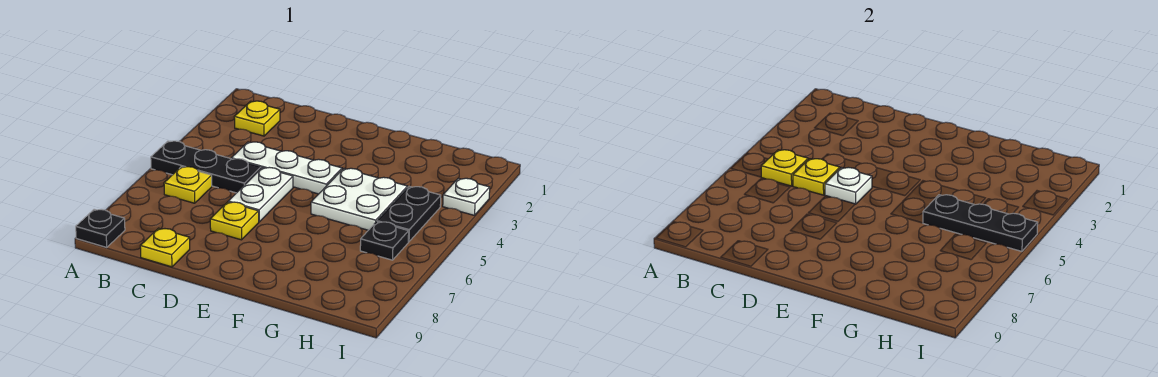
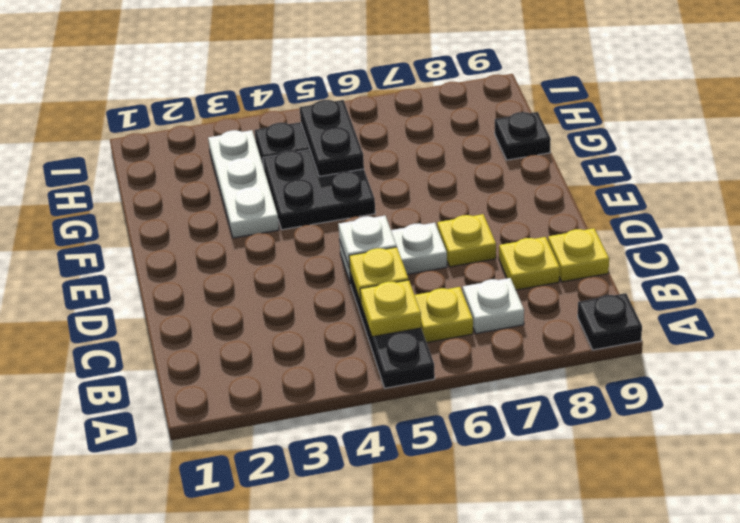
yellow plate B2 level 1 -> yellow plate C8 level 1
white plate C4:E4 level 1 -> white plate F3:H3 level 1
white plate F4:G5 level 1 -> black plate F4:G5 level 1
black plate G5:I5 level 2 -> black plate G5:H5 level 2
black plate H6 level 1 -> black plate G9 level 1
white plate I3 level 1 -> white plate B7 level 1

